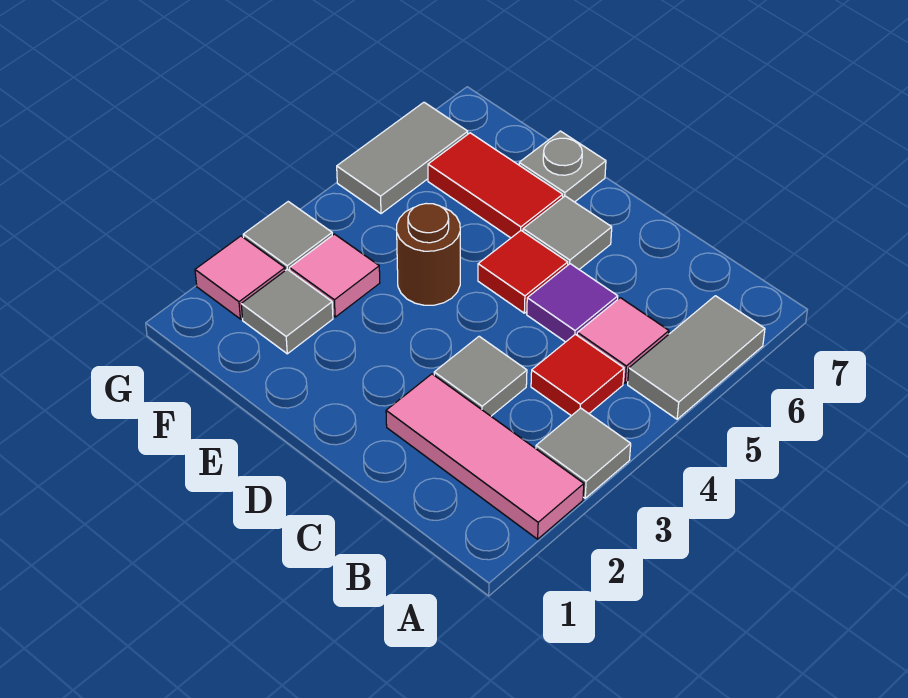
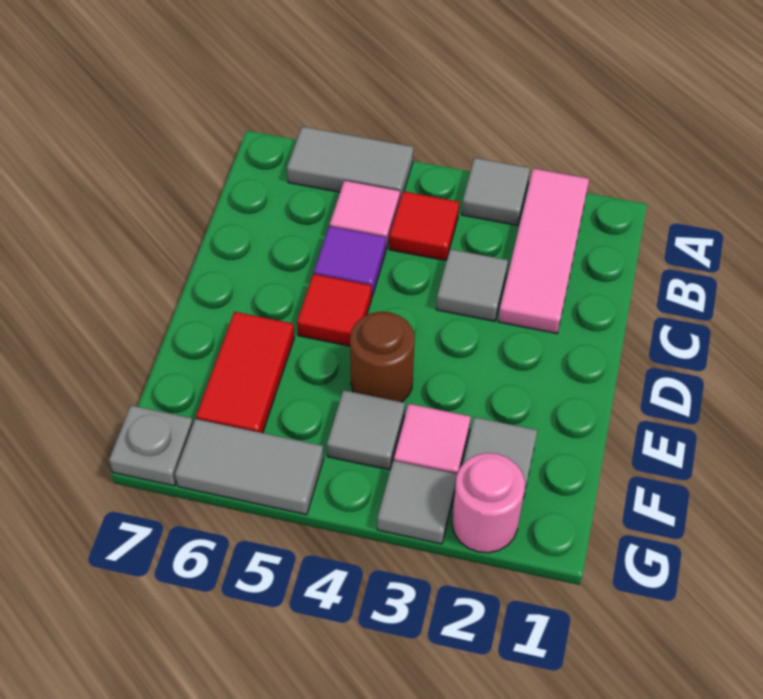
grey tile D6 level 1 -> grey tile F4 level 1
grey plate E7 level 1 -> grey plate G7 level 1
pink tile G2 level 1 -> pink round brick G2 level 1

